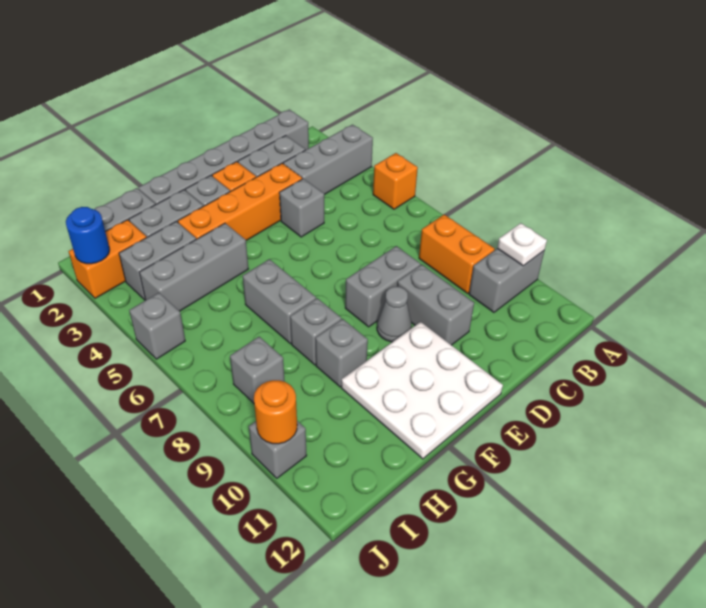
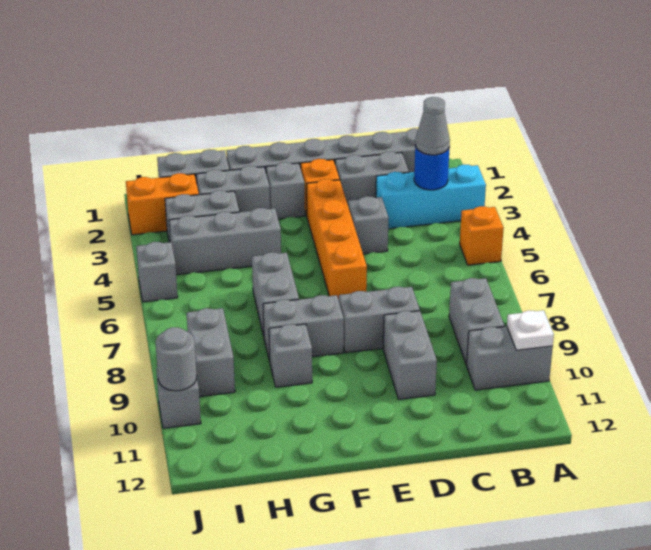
grey brick A3:C3 level 1 -> cyan brick A3:C3 level 1
orange brick B8:B9 level 1 -> grey brick B8:B9 level 1
orange brick D3:G3 level 1 -> orange brick E3:E6 level 1
grey cone E9 level 1 -> grey cone B3 level 3
white plate E10:G12 level 1 -> none
grey brick G8 level 1 -> grey brick F8:G8 level 1
grey brick I8 level 1 -> grey brick I8:I9 level 1
blue round brick J2 level 2 -> blue round brick B3 level 2
orange round brick J10 level 2 -> grey round brick J10 level 2

